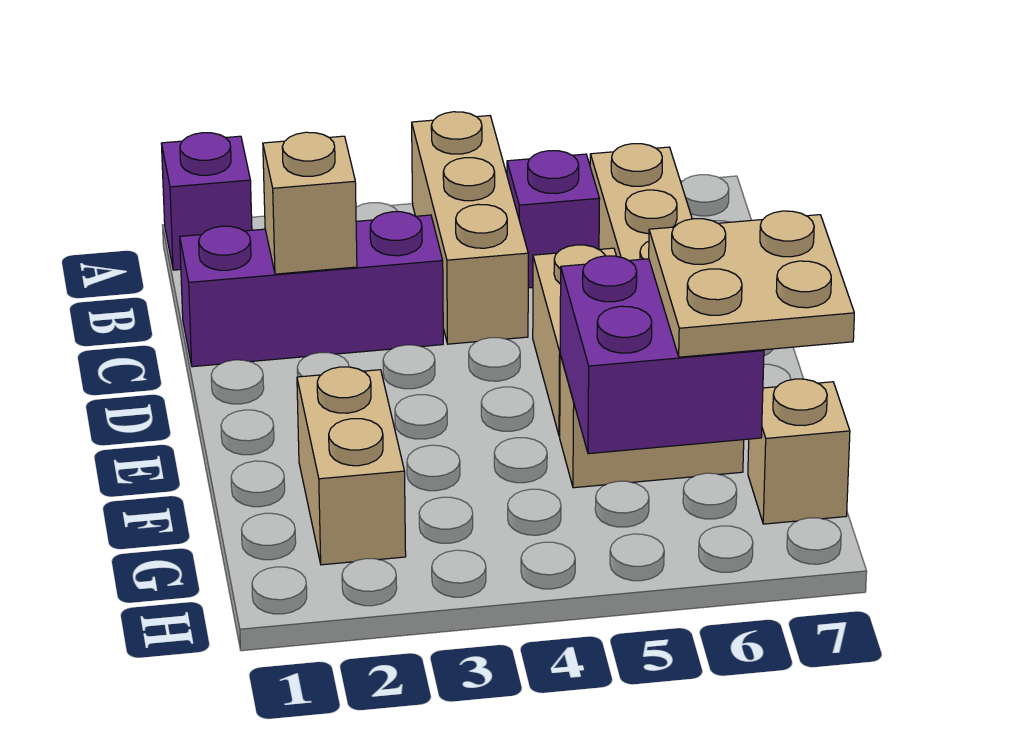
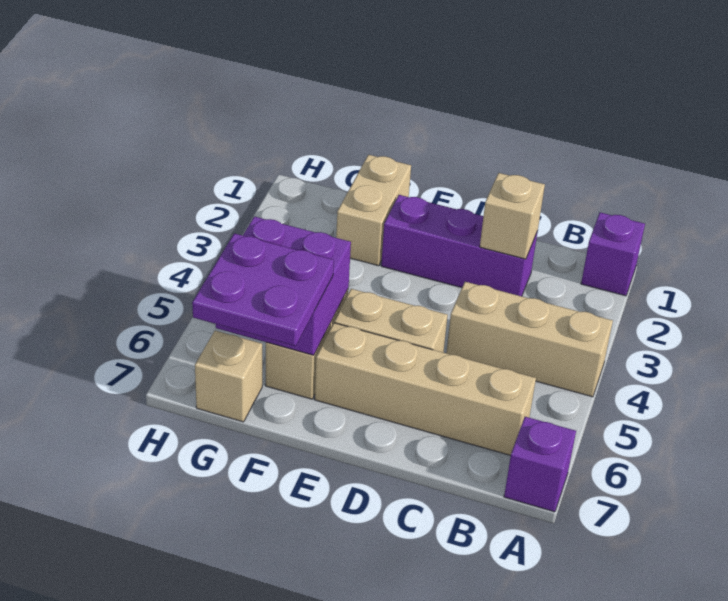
purple brick B5 level 1 -> purple brick A7 level 1
purple brick C1:C3 level 1 -> purple brick C2:E2 level 1
tan brick F2:G2 level 1 -> tan brick F1:F2 level 1
tan plate F6:G7 level 3 -> purple plate F6:G7 level 3

